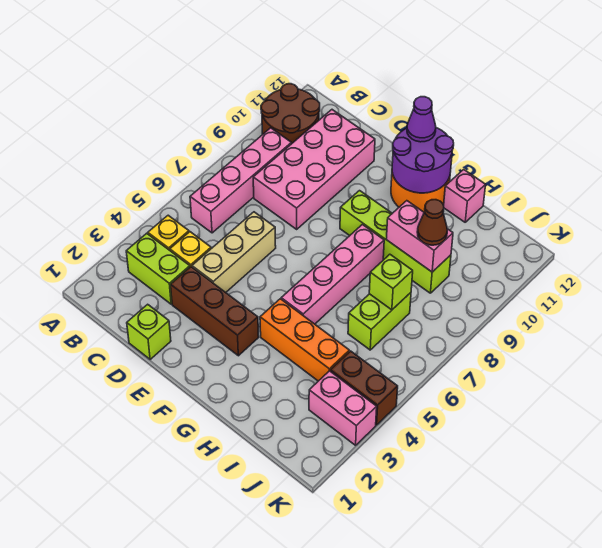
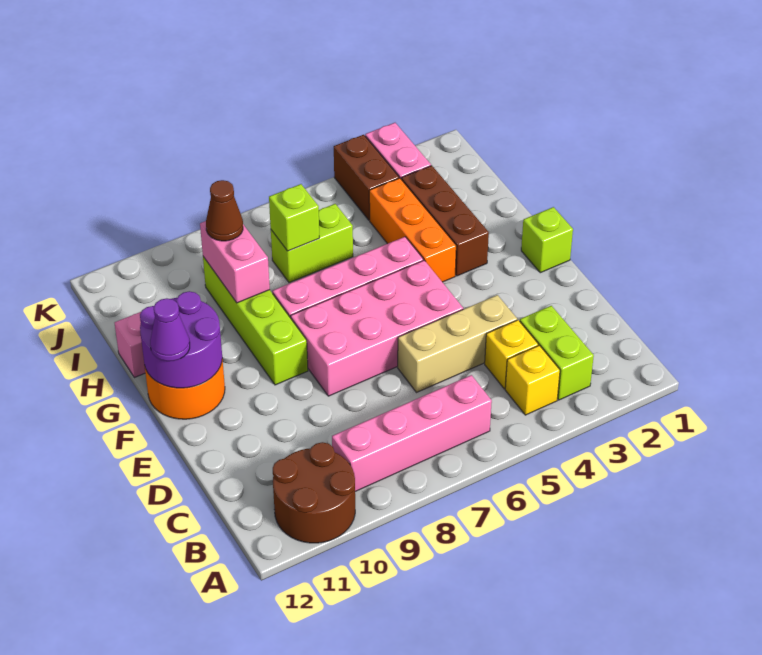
pink brick C8:D11 level 1 -> pink brick E5:F8 level 1
lime brick D1 level 1 -> lime brick F1 level 1
brown brick D3:F3 level 1 -> brown brick G3:I3 level 1

